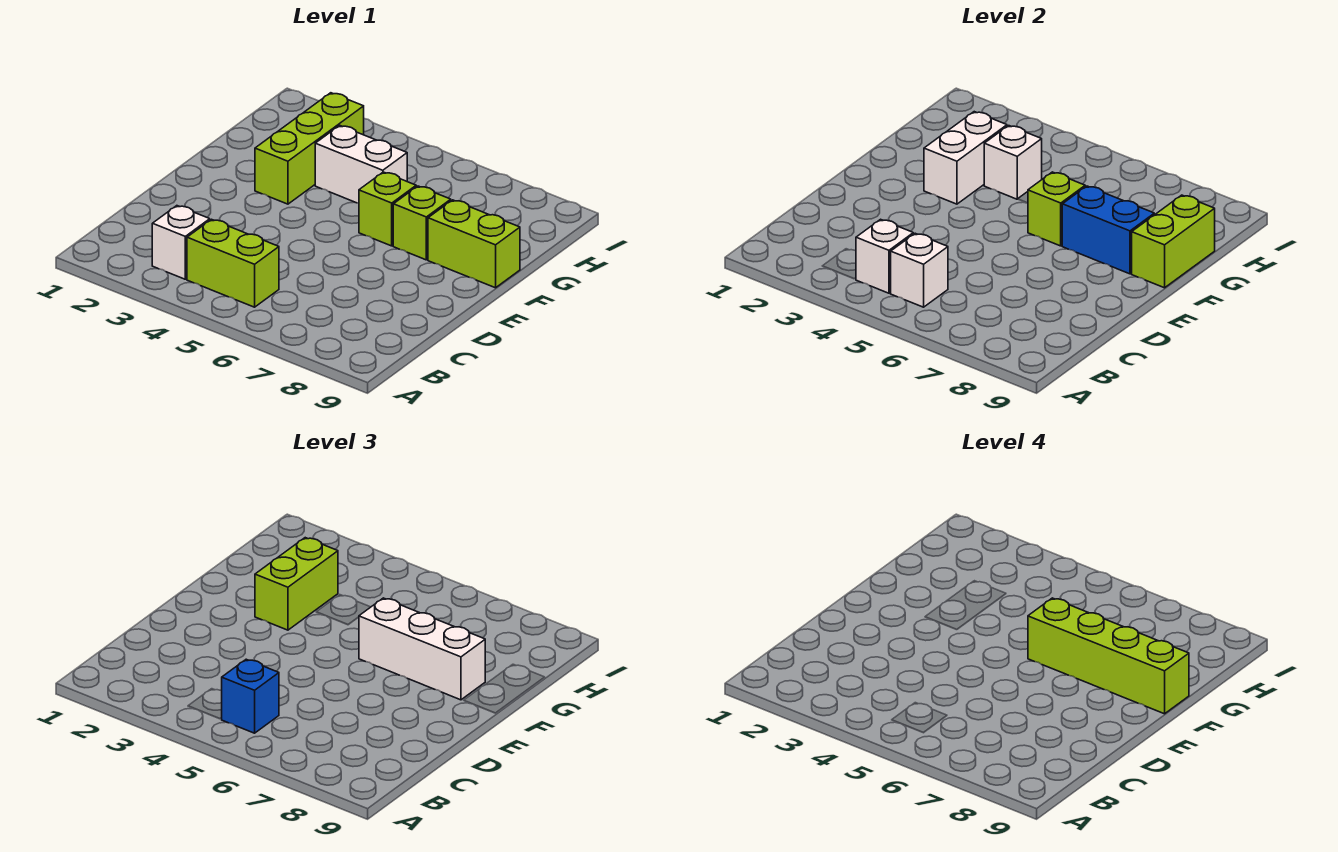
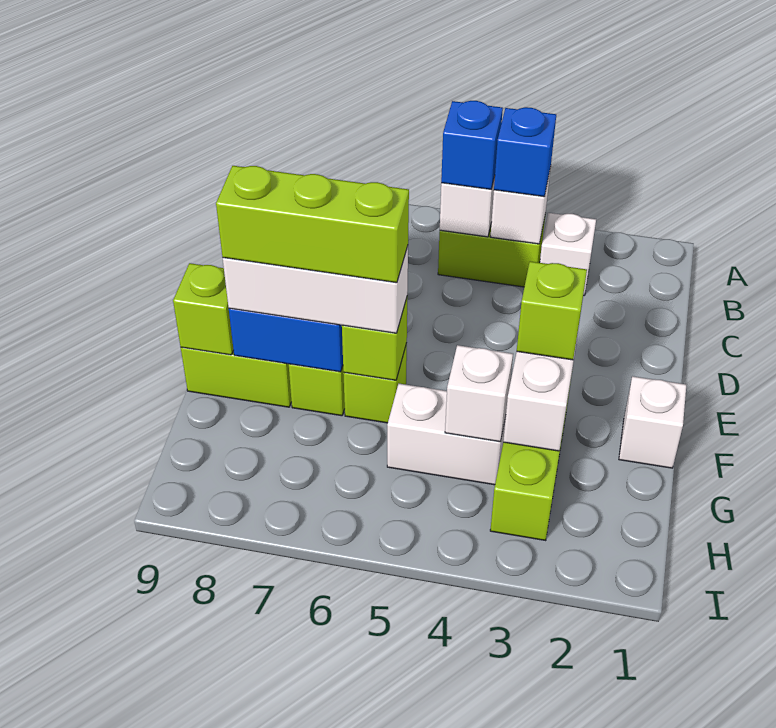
none -> blue brick B4 level 3
none -> white brick F1 level 1
lime brick F3:G3 level 3 -> lime brick F3 level 3
lime brick F6:F9 level 4 -> lime brick F6:F8 level 4
lime brick F9:G9 level 2 -> lime brick F9 level 2

